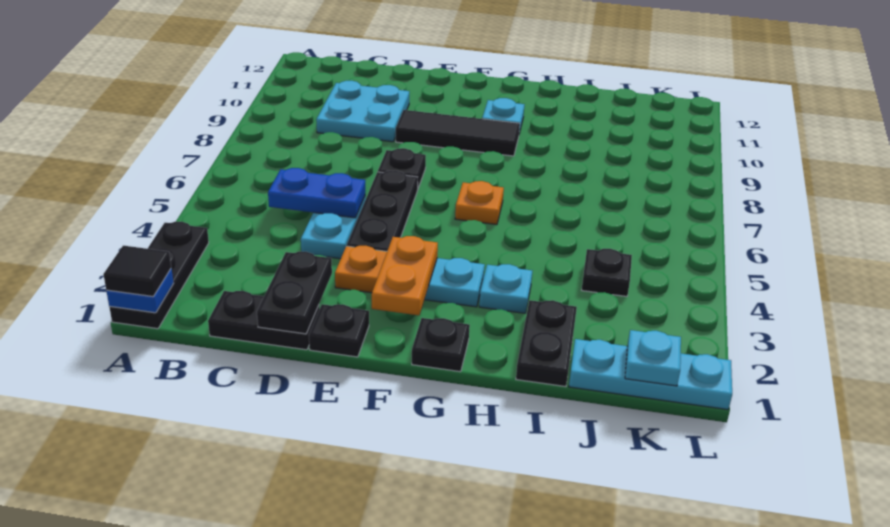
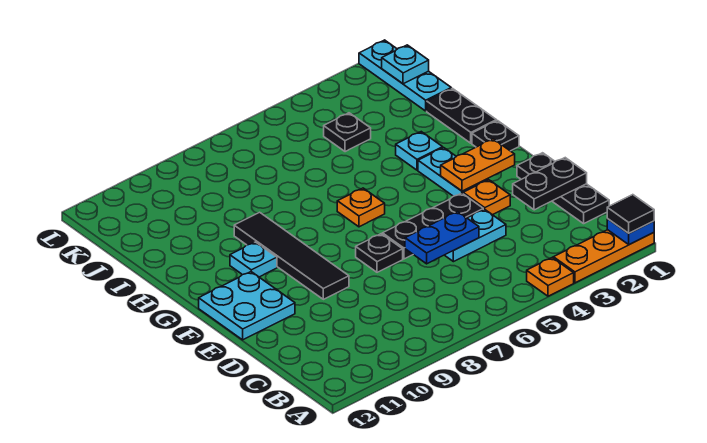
black plate A1:A3 level 1 -> orange plate A1:A3 level 1
none -> orange plate A4 level 1
blue plate C5:D5 level 2 -> blue plate D5:D6 level 2
cyan plate C9:D10 level 1 -> cyan plate E11:F12 level 1
black tile E9:G9 level 1 -> black tile E9:H9 level 1
black plate I1:I2 level 1 -> black plate H1:I1 level 1

